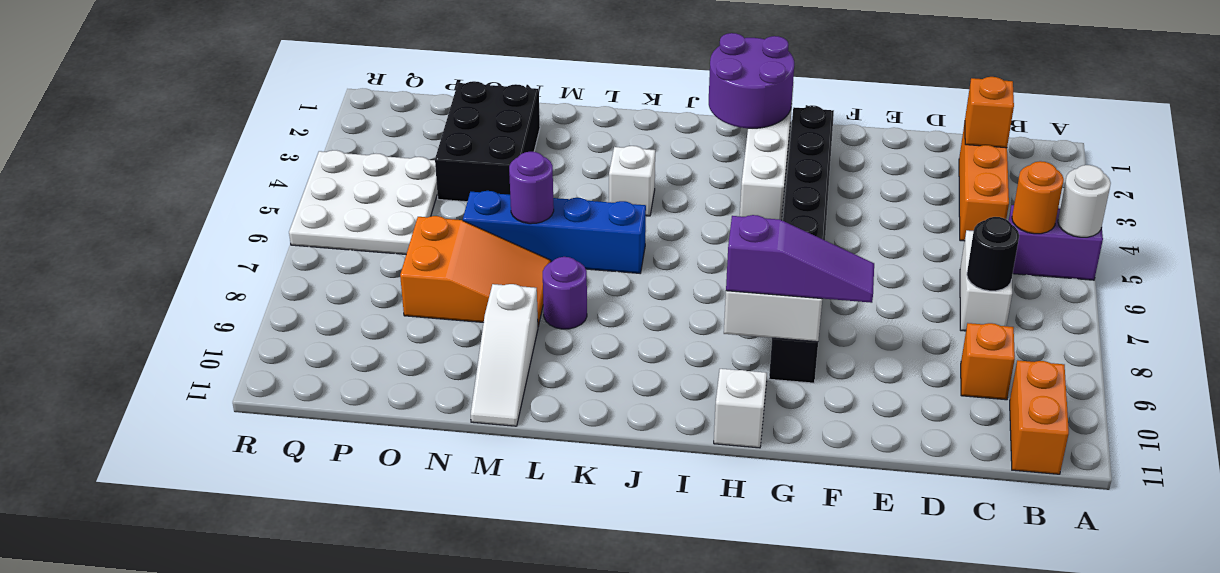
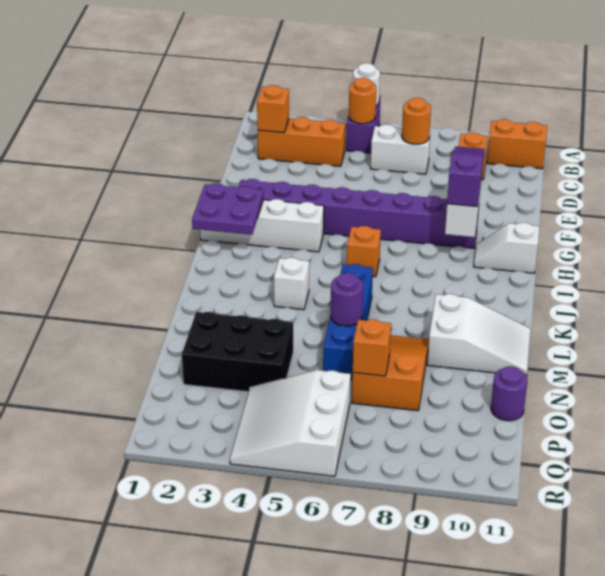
black round brick C7 level 2 -> orange round brick C7 level 2
black brick G2:G9 level 1 -> purple brick G2:G9 level 1
purple round brick H1:I2 level 2 -> purple plate H1:I2 level 2
none -> orange brick I6 level 1
purple round brick L8 level 1 -> purple round brick O11 level 1
white slope M9:M11 level 1 top 9 -> white slope L9:M11 level 1 top 9
none -> orange brick O7 level 2
white plate P4:R6 level 1 -> white slope P4:R6 level 1 top 6

